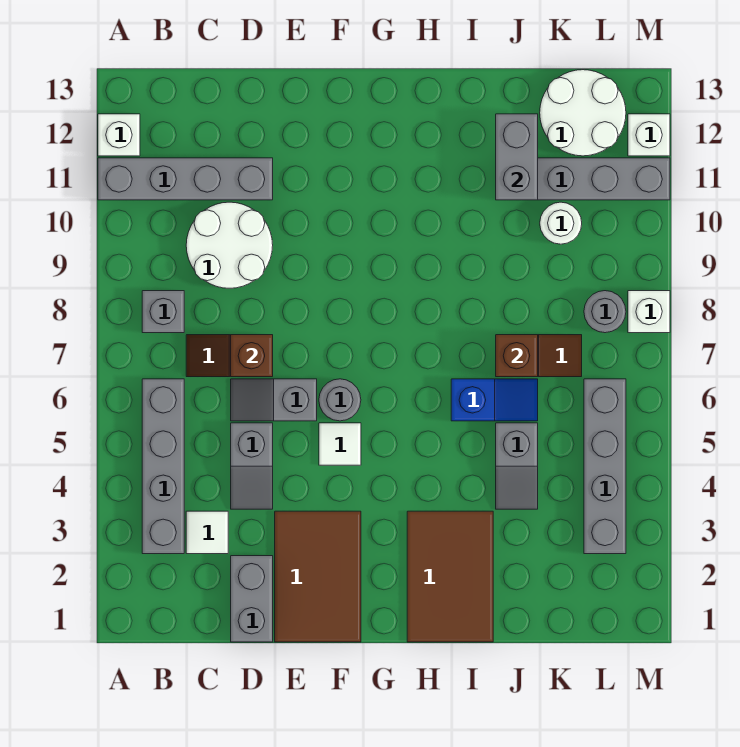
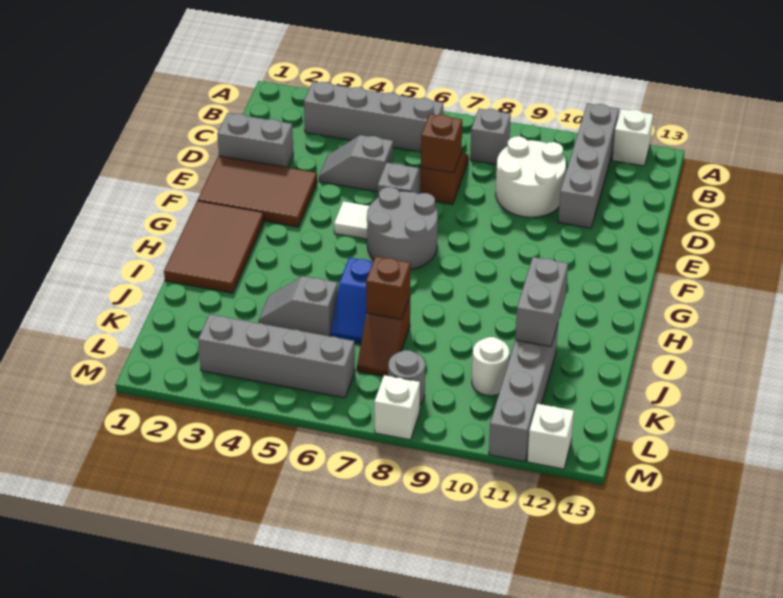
white tile C3 level 1 -> none
grey round brick F6 level 1 -> grey round brick F6:G7 level 1
brown tile H1:I3 level 1 -> brown tile G1:I2 level 1
grey brick J11:J12 level 2 -> grey brick I11:J11 level 2
white round brick K12:L13 level 1 -> none

